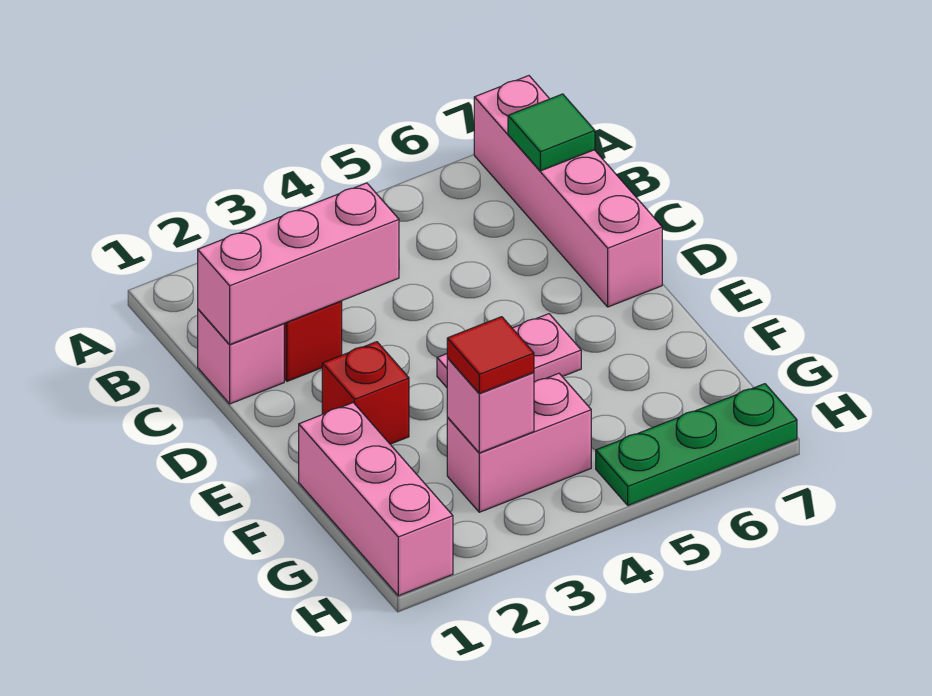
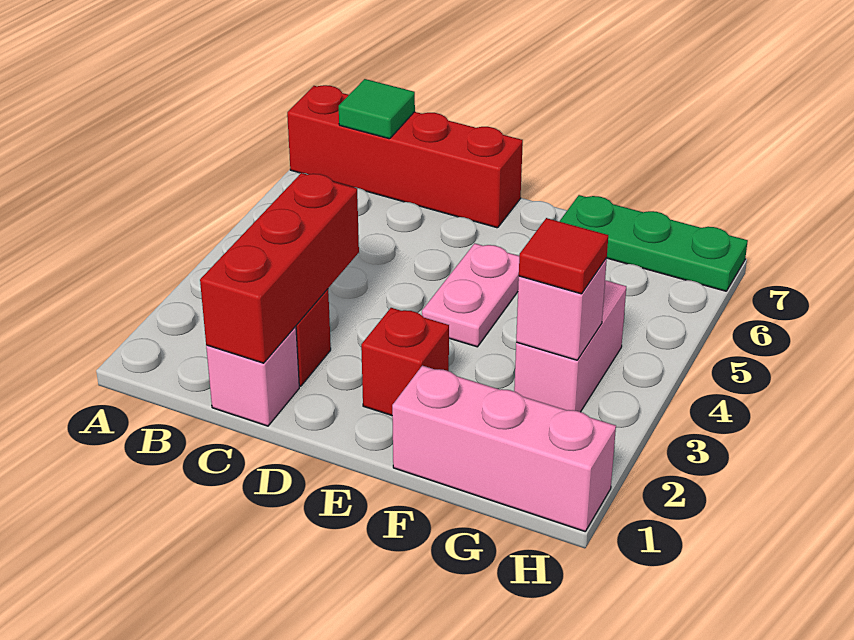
pink brick A7:D7 level 1 -> red brick A7:D7 level 1
pink brick C1:C3 level 2 -> red brick C1:C3 level 2
green plate H5:H7 level 1 -> green plate F7:H7 level 1

